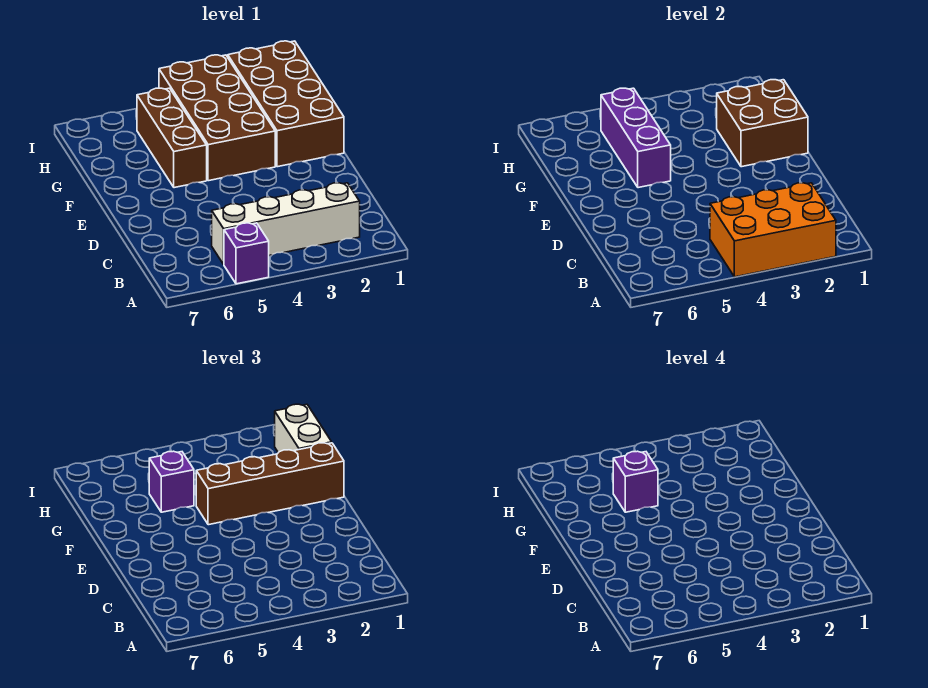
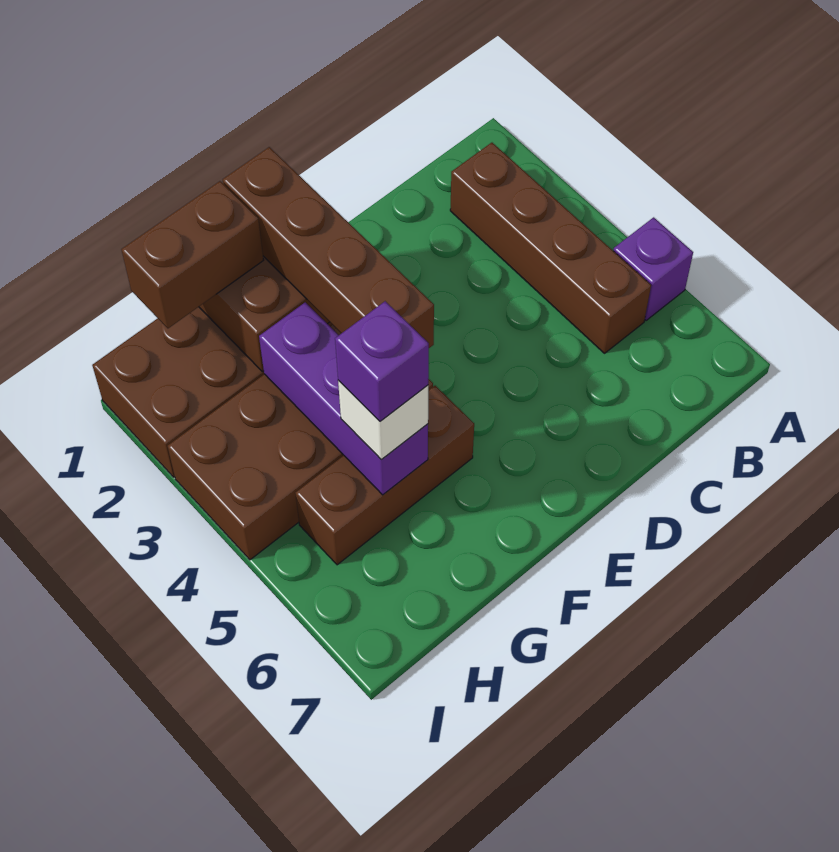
orange brick A2:B4 level 2 -> none
white brick B2:B5 level 1 -> brown brick B2:B5 level 1
purple brick F5:H5 level 2 -> purple brick G3:G5 level 2
white brick G1:H1 level 3 -> brown brick G1:H1 level 3
purple brick G5 level 3 -> white brick G5 level 3

